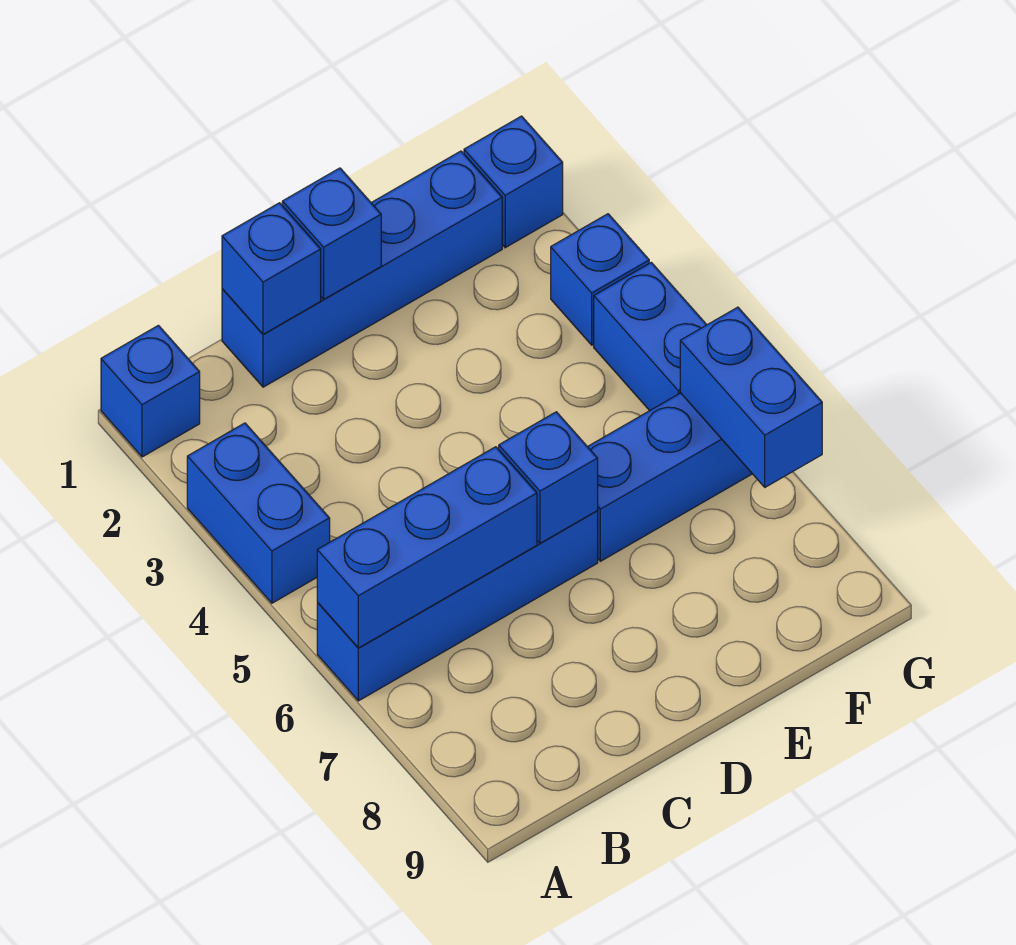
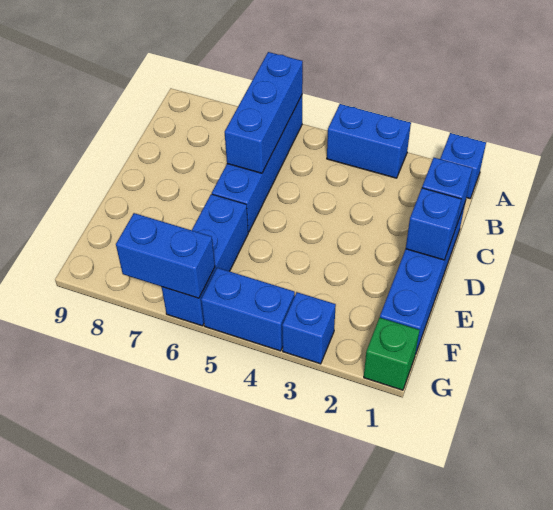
blue brick D6 level 2 -> none
blue brick G1 level 1 -> green brick G1 level 1

